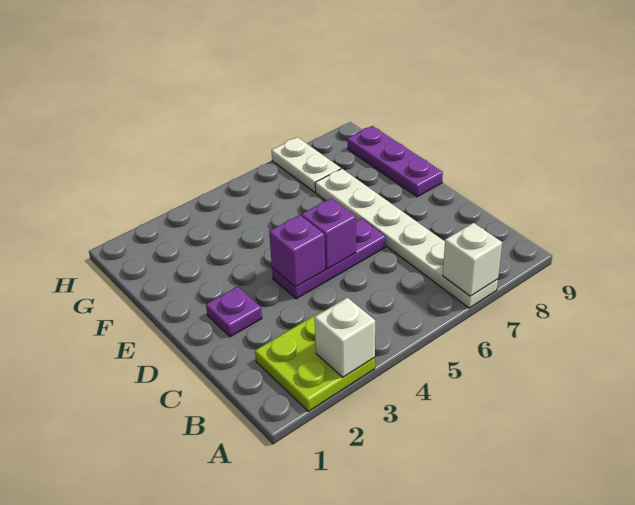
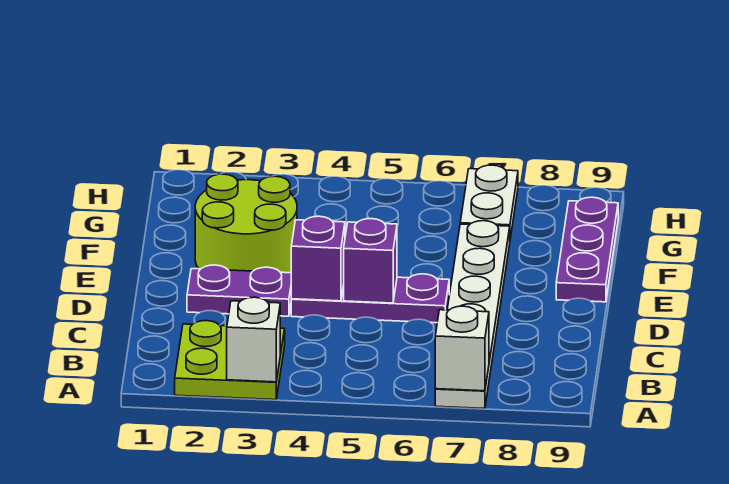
purple plate D2 level 1 -> purple plate D2:D3 level 1
none -> lime round brick E2:F3 level 1

